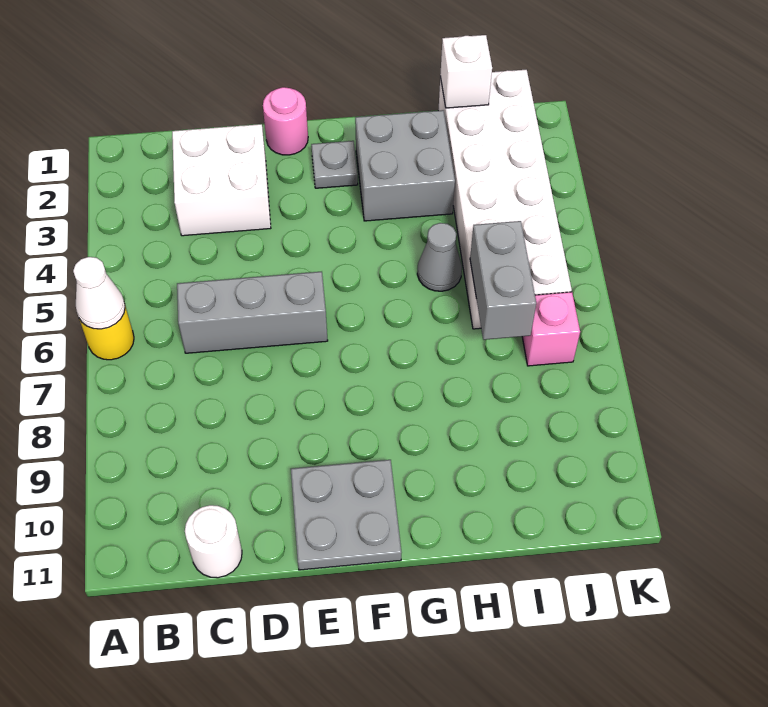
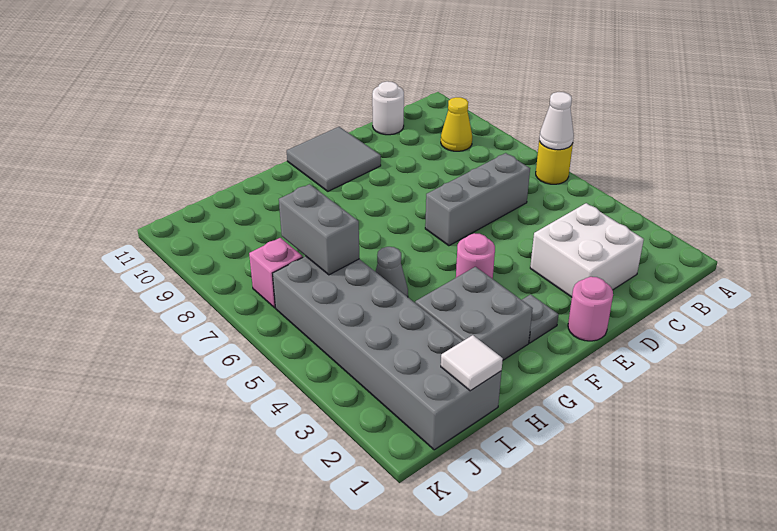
none -> yellow cone B9 level 1
grey plate E10:F11 level 1 -> grey tile E10:F11 level 1
none -> pink round brick F4 level 1
white brick I1:J6 level 1 -> grey brick I1:J6 level 1
white brick I1 level 2 -> white tile I1 level 2

